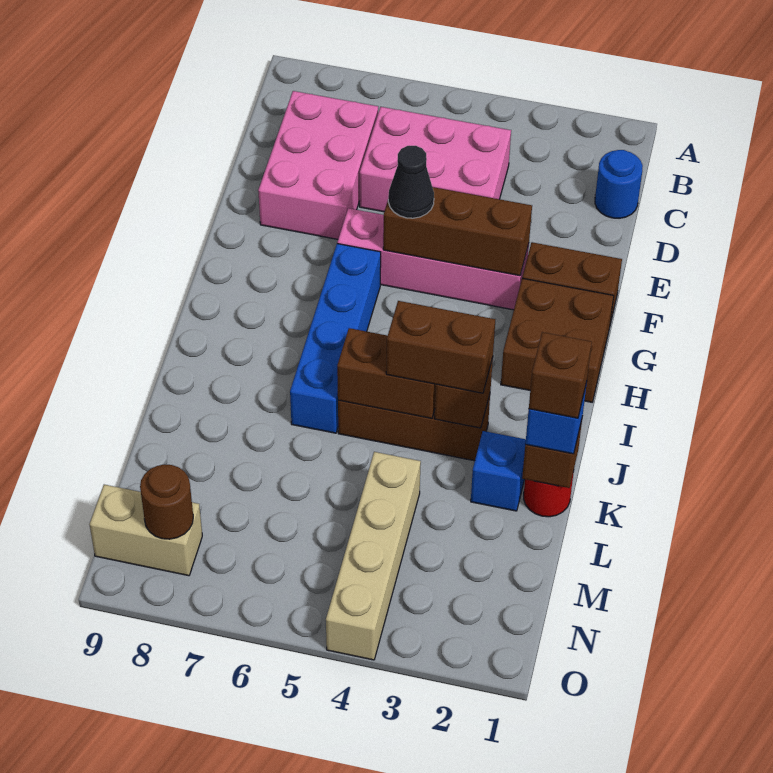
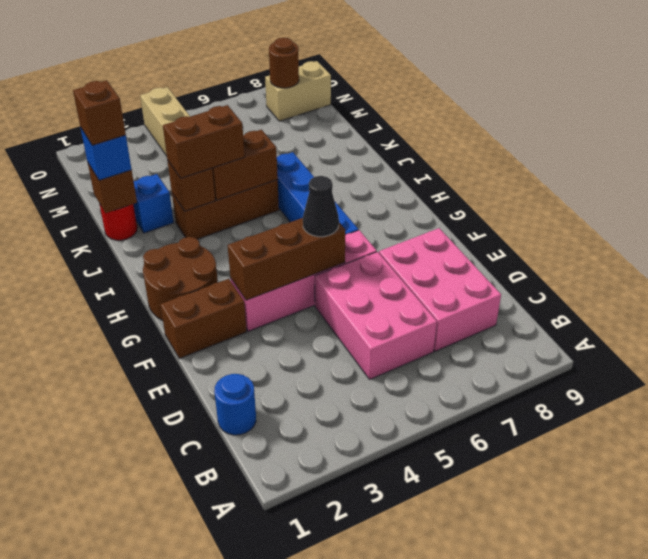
pink brick C4:D6 level 1 -> pink brick C5:E6 level 1
brown brick G1:H2 level 1 -> brown round brick G1:H2 level 1

